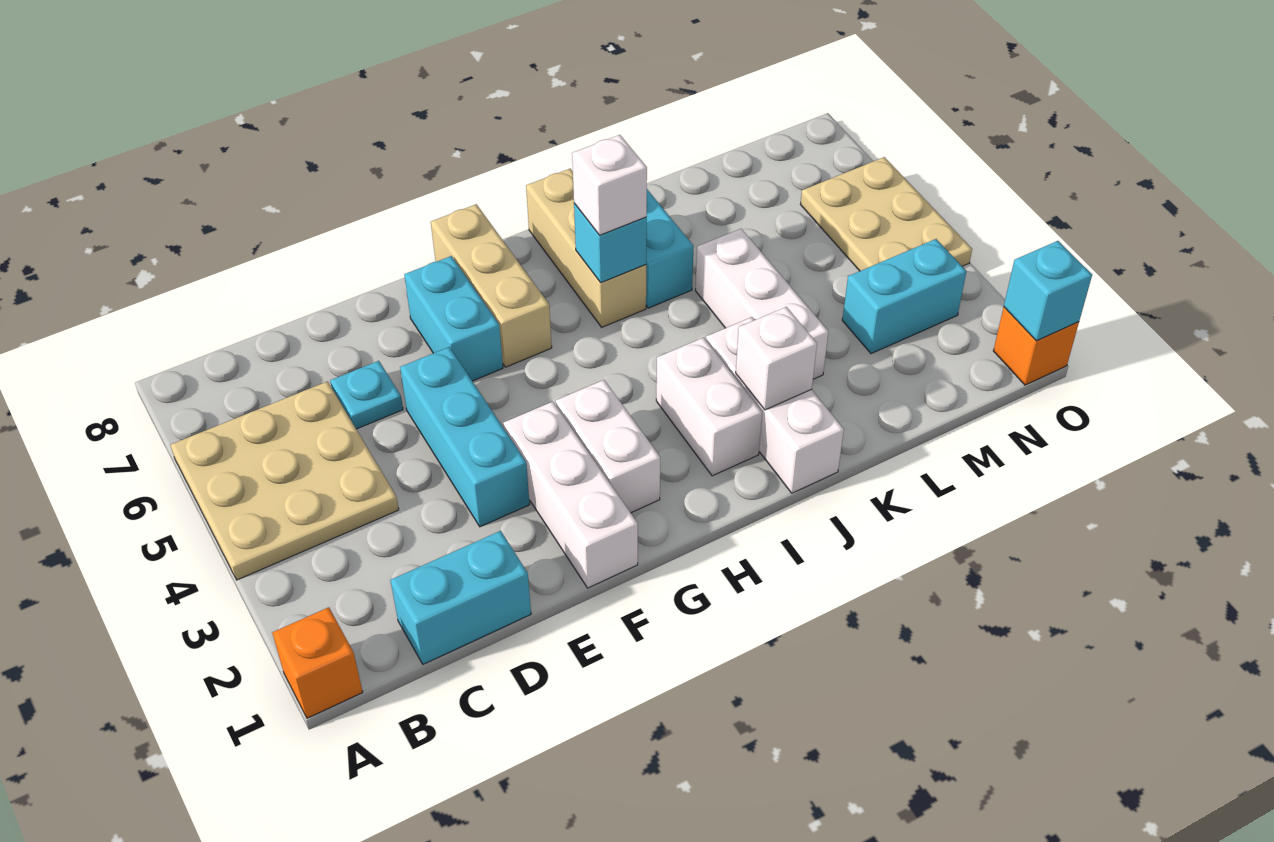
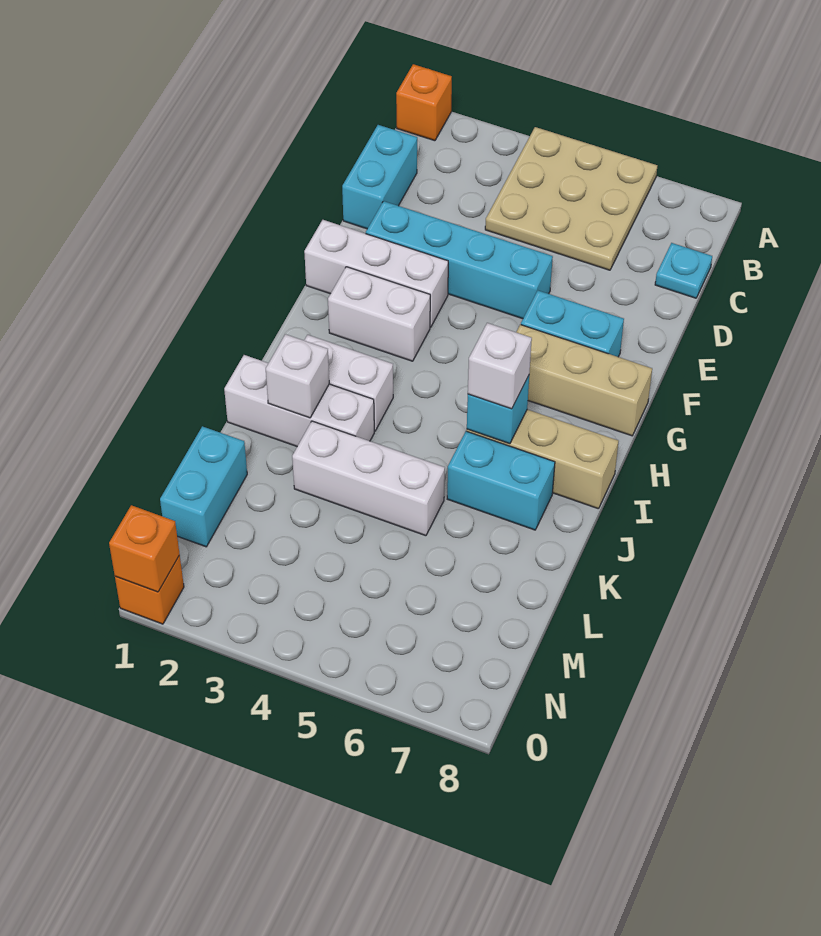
cyan plate D6 level 1 -> cyan plate C8 level 1
cyan brick E3:E5 level 1 -> cyan brick E2:E5 level 1
cyan brick M3:N3 level 1 -> cyan brick L1:M1 level 1
tan plate N4:O6 level 1 -> none
cyan brick O1 level 2 -> orange brick O1 level 2

